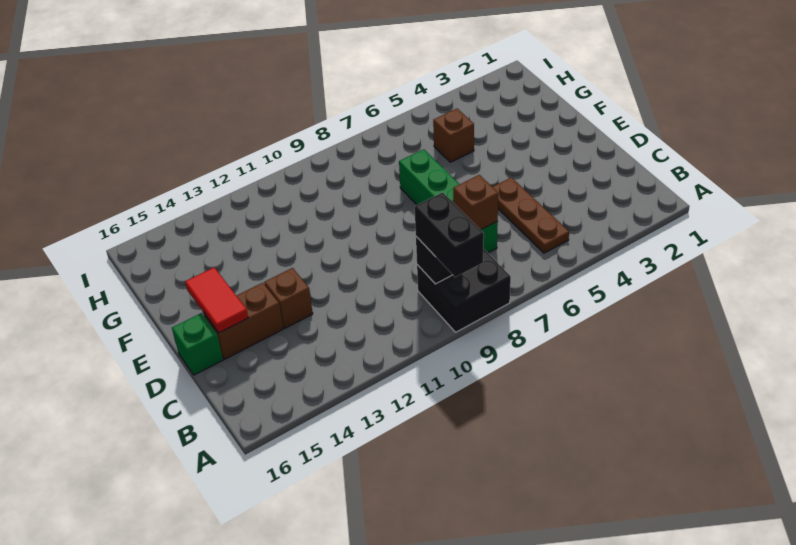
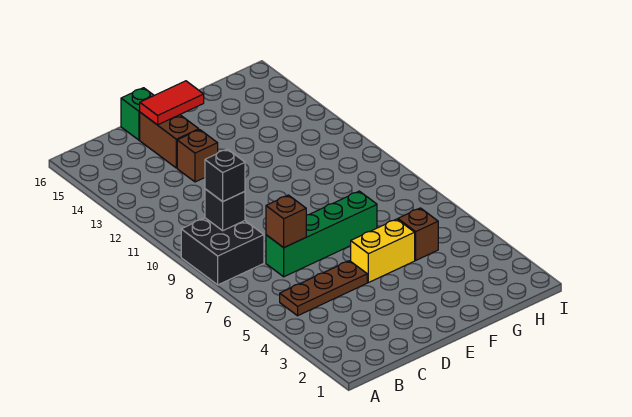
black brick A9:B9 level 3 -> black brick B9 level 3
none -> yellow brick E5:F5 level 1

